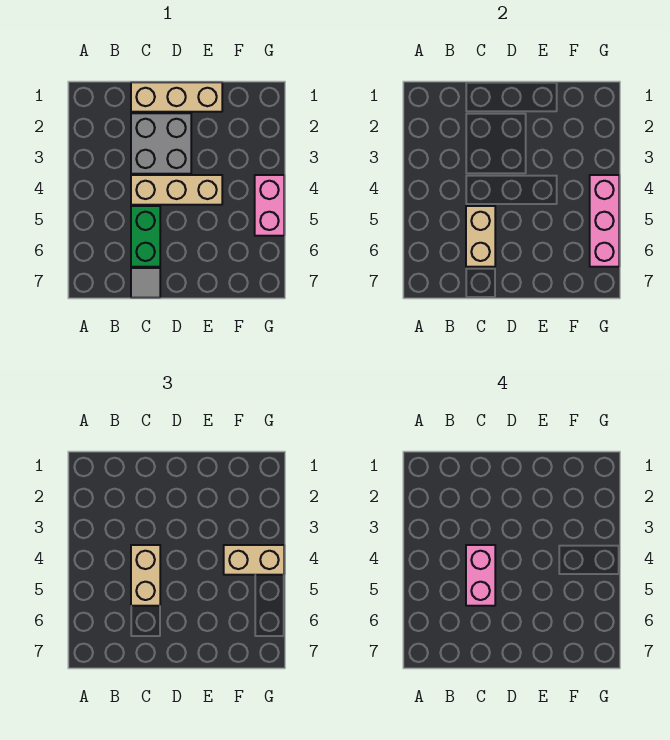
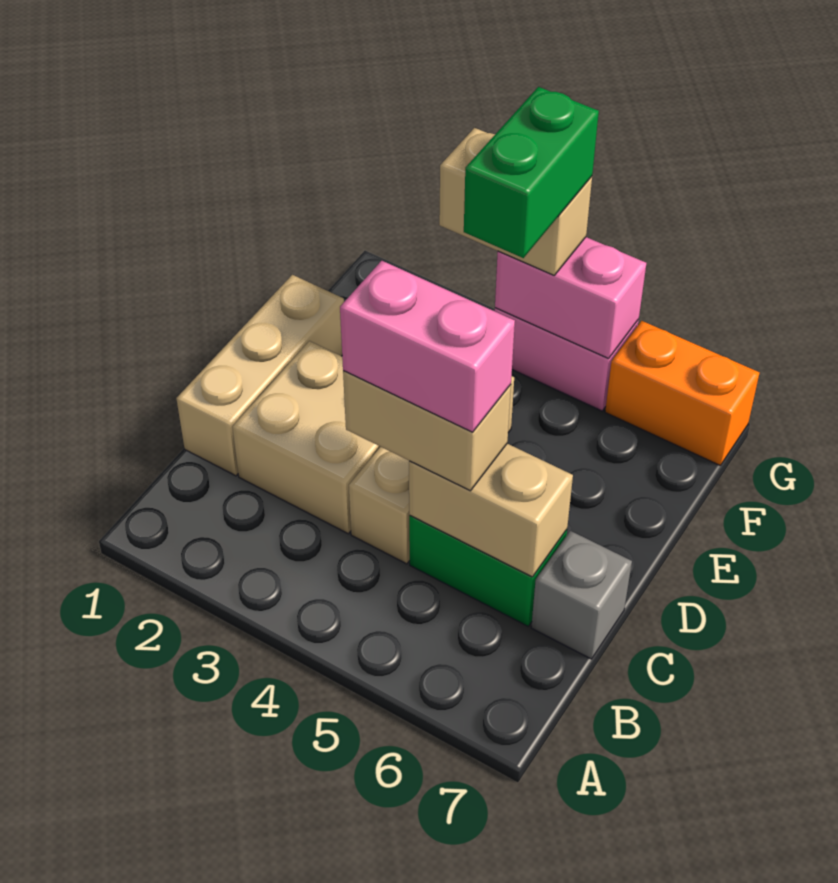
grey brick C2:D3 level 1 -> tan brick C2:D3 level 1
grey tile C7 level 1 -> grey brick C7 level 1
tan brick F4:G4 level 3 -> tan brick G3:G4 level 3
none -> green brick F4:G4 level 4
pink brick G4:G6 level 2 -> pink brick G4:G5 level 2
none -> orange brick G6:G7 level 1

